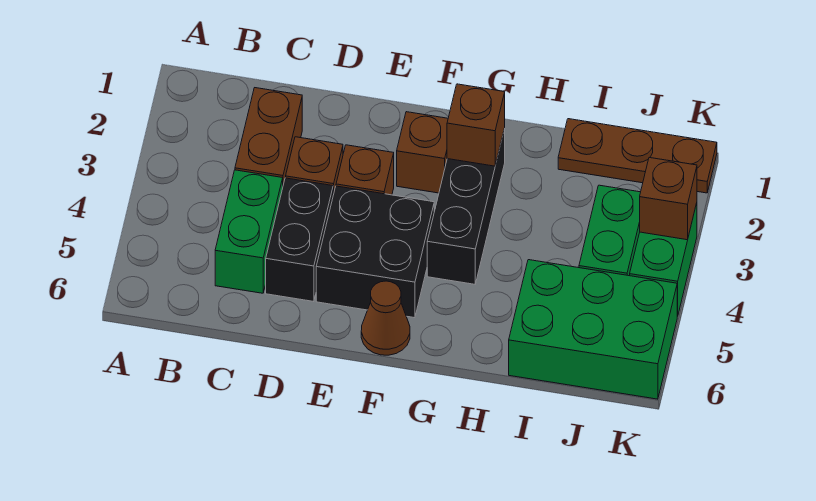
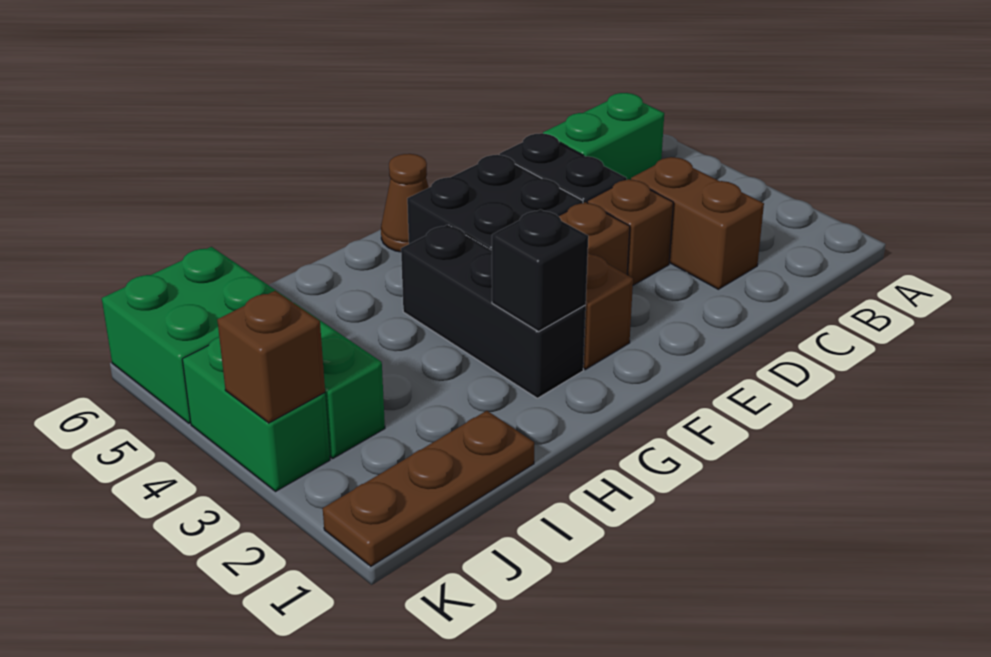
green brick C4:C5 level 1 -> green brick B5:C5 level 1
brown brick G2 level 2 -> black brick G2 level 2
green brick I5:K6 level 1 -> green brick J5:K6 level 1

